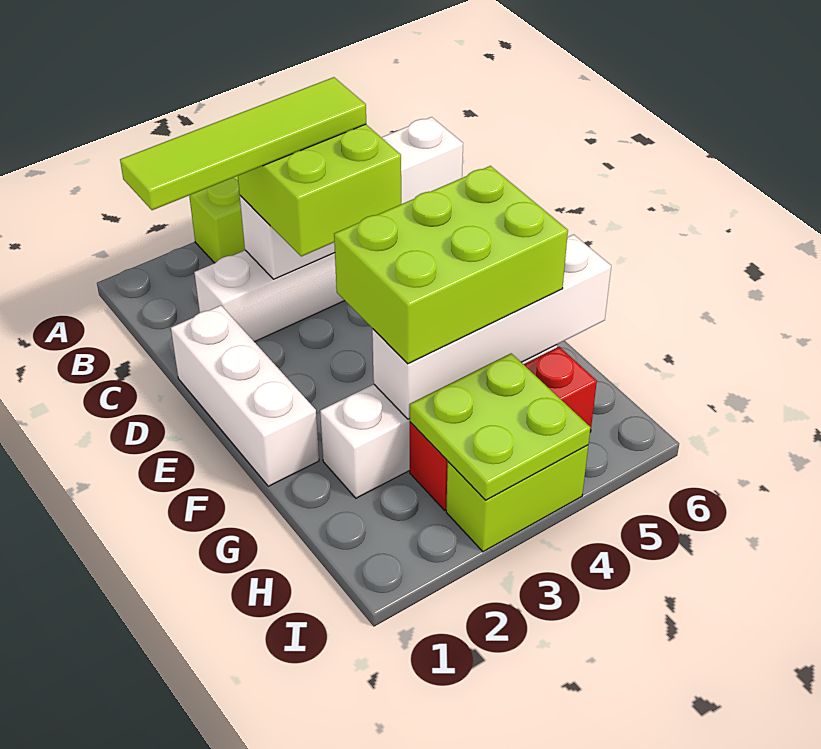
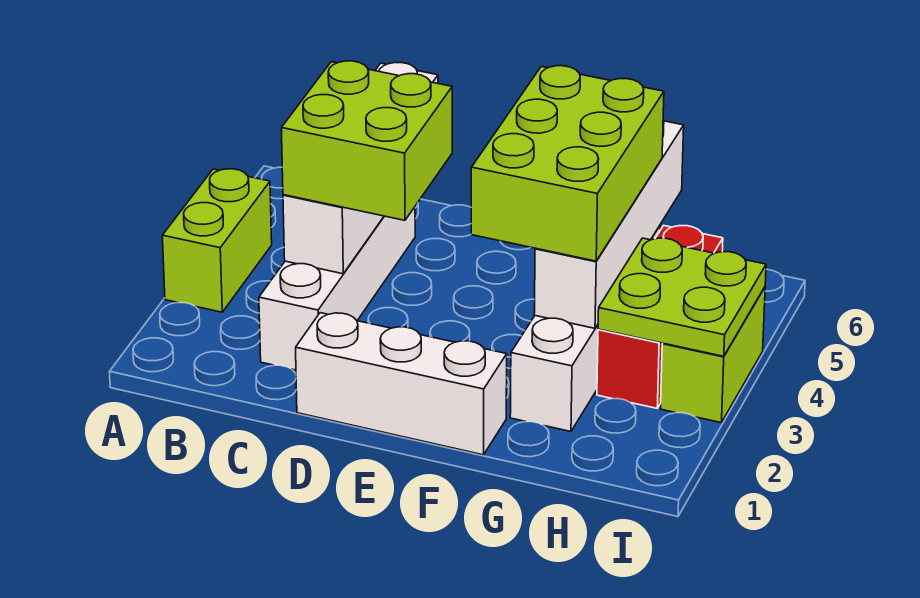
lime tile C1:C4 level 4 -> none

